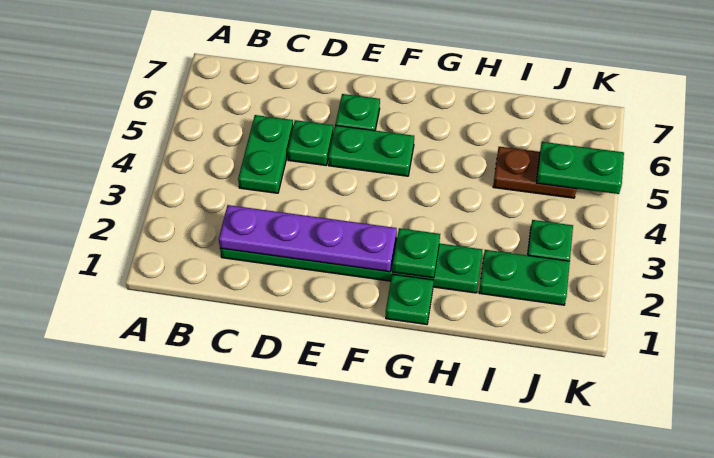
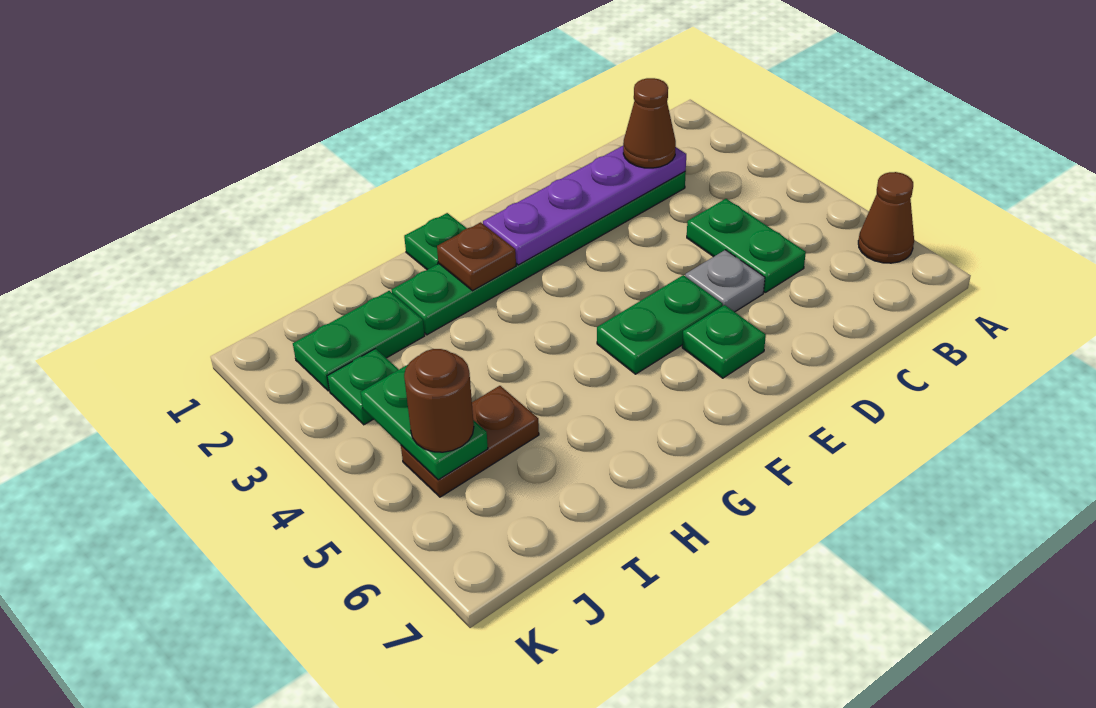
none -> brown cone A6 level 1
none -> brown cone C2 level 3
green plate D5 level 1 -> grey plate D5 level 1
green plate G2 level 2 -> brown plate G2 level 2
green plate J5:K5 level 2 -> green plate J4:J5 level 2
none -> brown round brick J5 level 3

